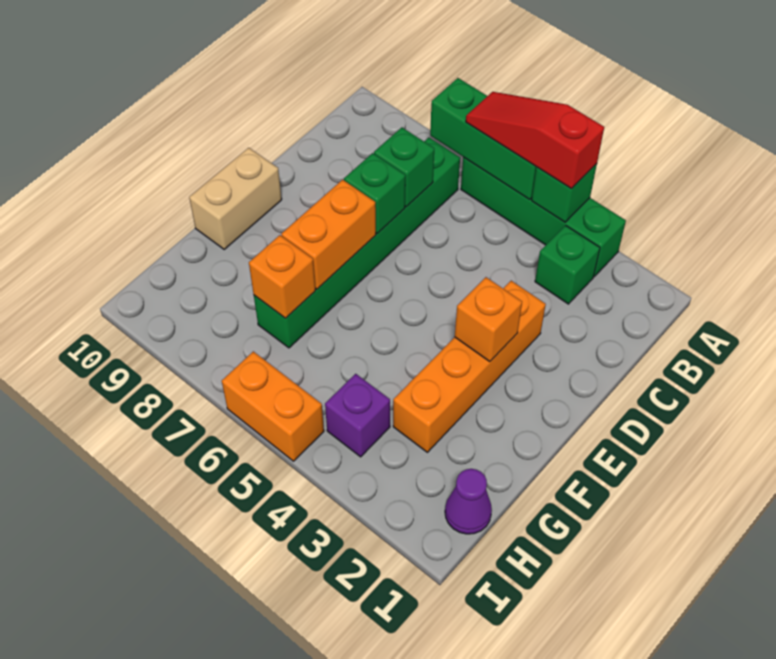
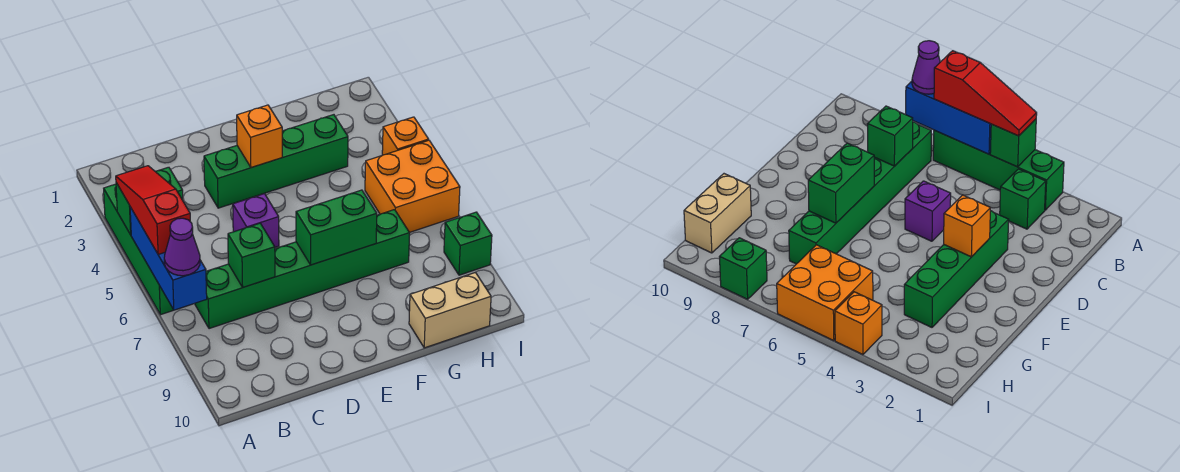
red slope A4:A6 level 3 top 4 -> red slope A4:A6 level 3 top 6
green brick A5:A7 level 2 -> blue brick A5:A7 level 2
orange brick D3:G3 level 1 -> green brick D3:G3 level 1
green brick D7 level 2 -> green brick I8 level 1
orange brick E7:F7 level 2 -> green brick E7:F7 level 2
tan brick E10:F10 level 1 -> tan brick G10:H10 level 1
orange brick G7 level 2 -> orange brick I4 level 1
purple cone H1 level 1 -> purple cone A7 level 3
purple brick H4 level 1 -> purple brick D5 level 1
orange brick I5:I6 level 1 -> orange brick H5:I6 level 1

